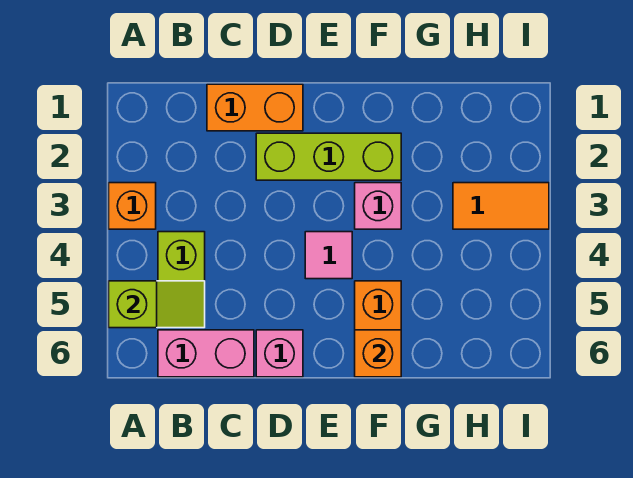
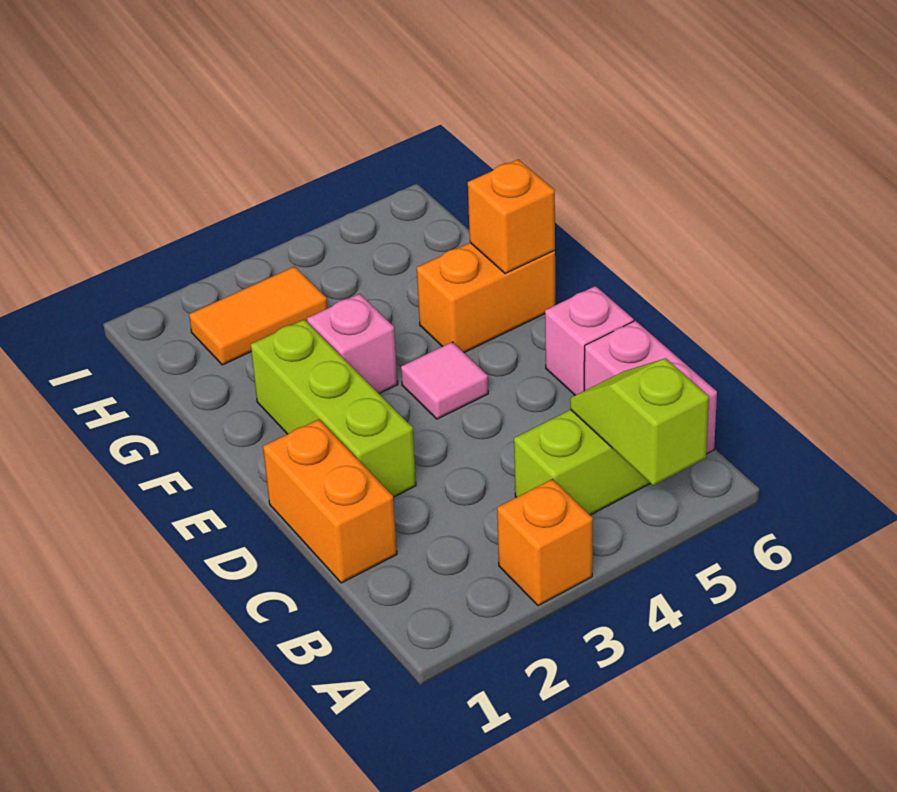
orange tile H3:I3 level 1 -> orange tile H2:H3 level 1

